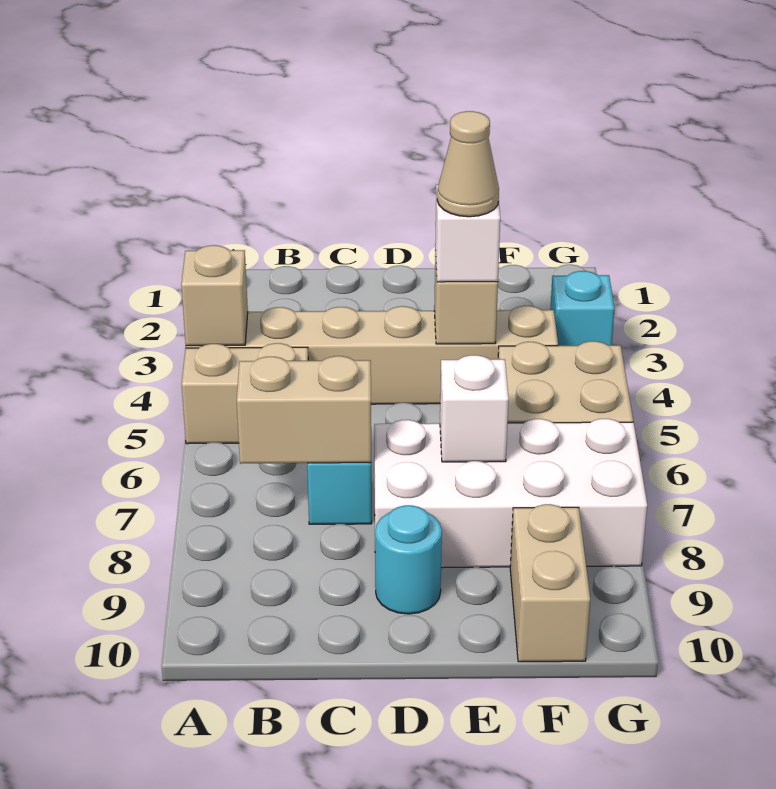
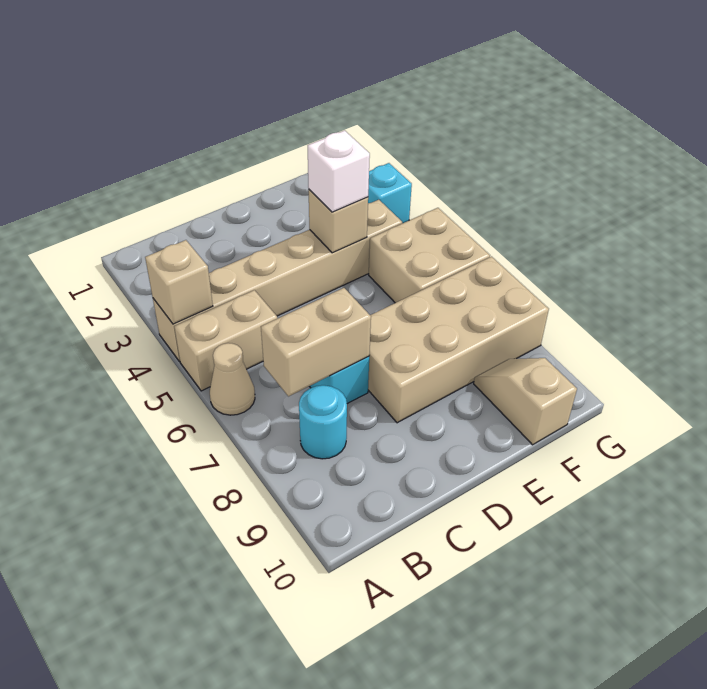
white brick D7:G8 level 1 -> tan brick D7:G8 level 1
cyan round brick D9 level 1 -> cyan round brick B8 level 1
tan cone E4 level 4 -> tan cone A6 level 1
white brick E7 level 2 -> none
tan brick F9:F10 level 1 -> tan slope F9:F10 level 1 top 10

